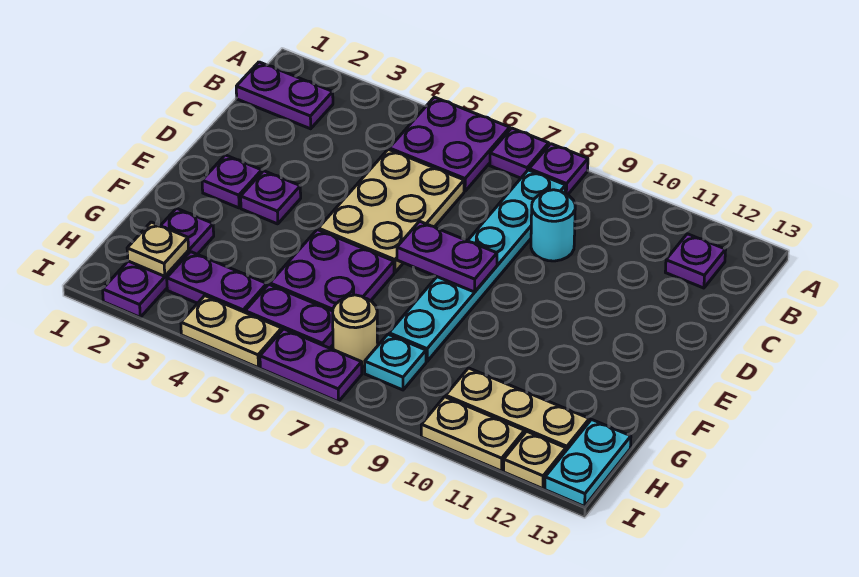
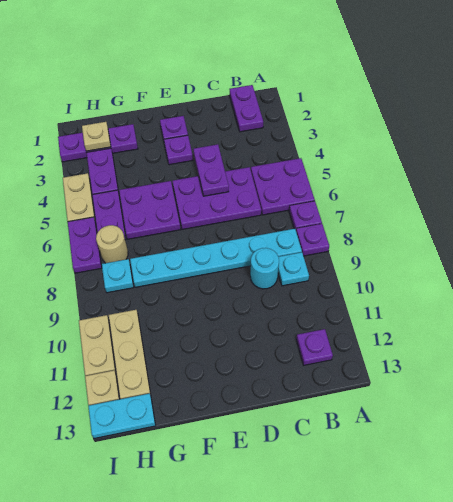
none -> cyan plate B9 level 1
tan plate C5:E6 level 1 -> purple plate C5:E6 level 1
purple plate E7:E8 level 2 -> purple plate D4:D5 level 2

